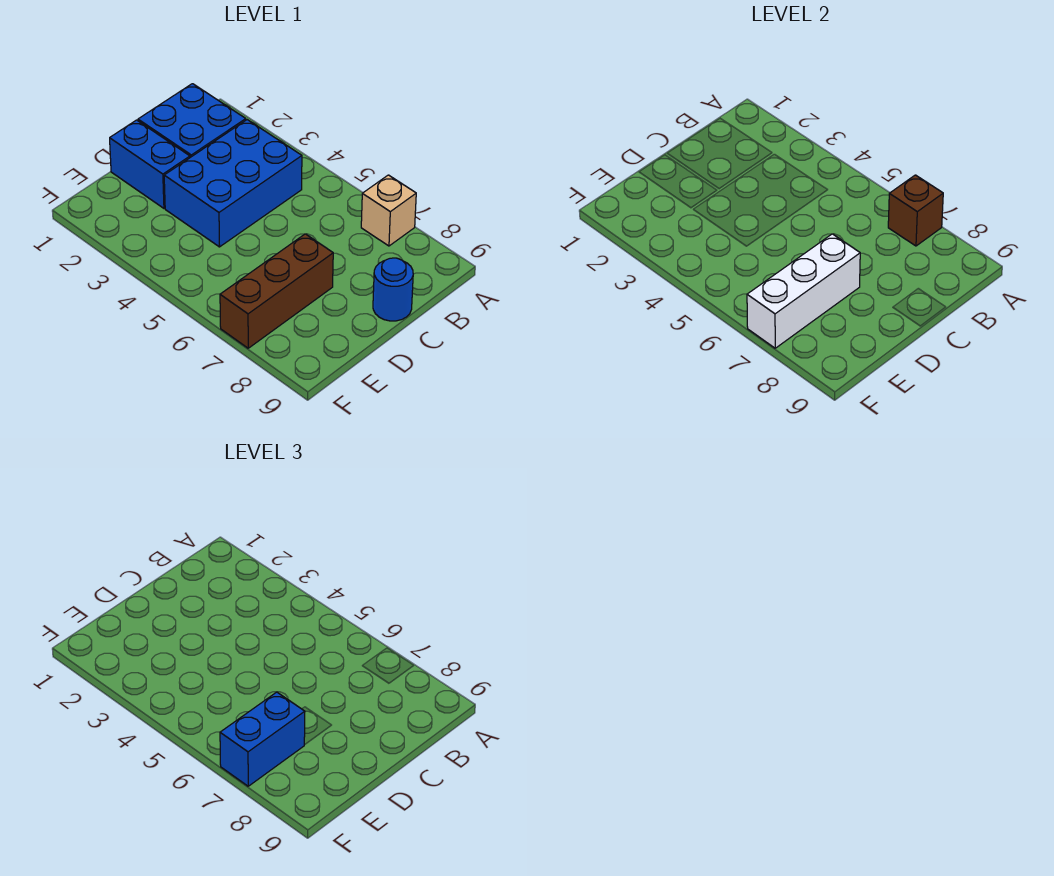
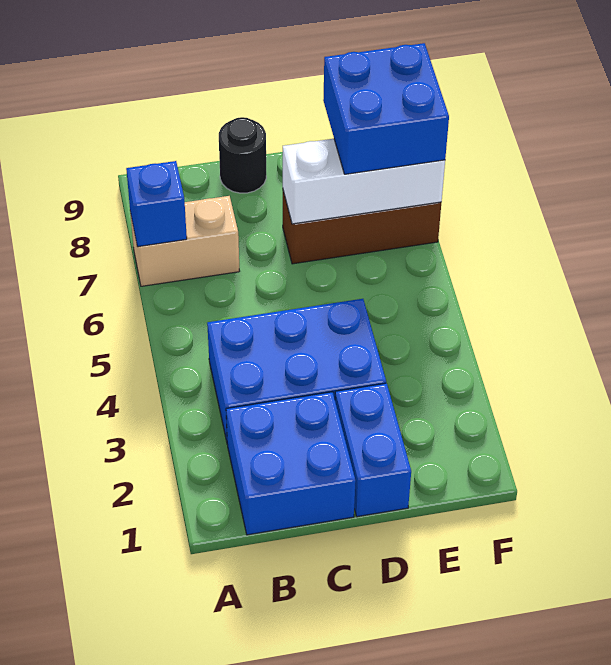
tan brick A7 level 1 -> tan brick A7:B7 level 1
brown brick A7 level 2 -> blue brick A7 level 2
blue round brick C9 level 1 -> black round brick C9 level 1
blue brick E7:F7 level 3 -> blue brick E7:F8 level 3

